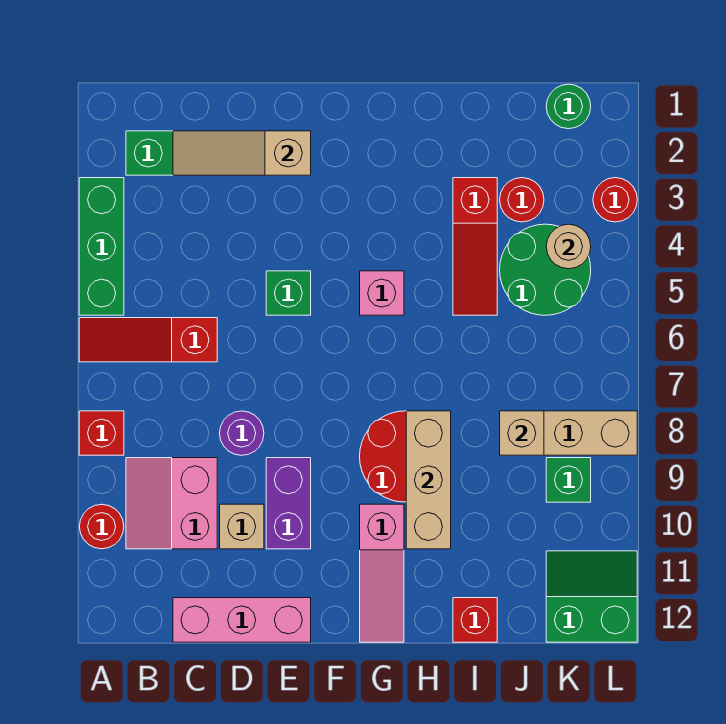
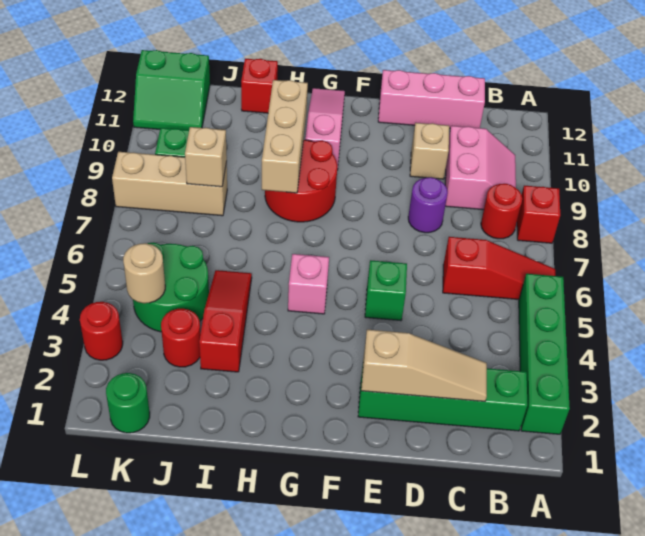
green brick A3:A5 level 1 -> green brick A2:A5 level 1
red round brick A10 level 1 -> red round brick B8 level 1
purple brick E9:E10 level 1 -> none

